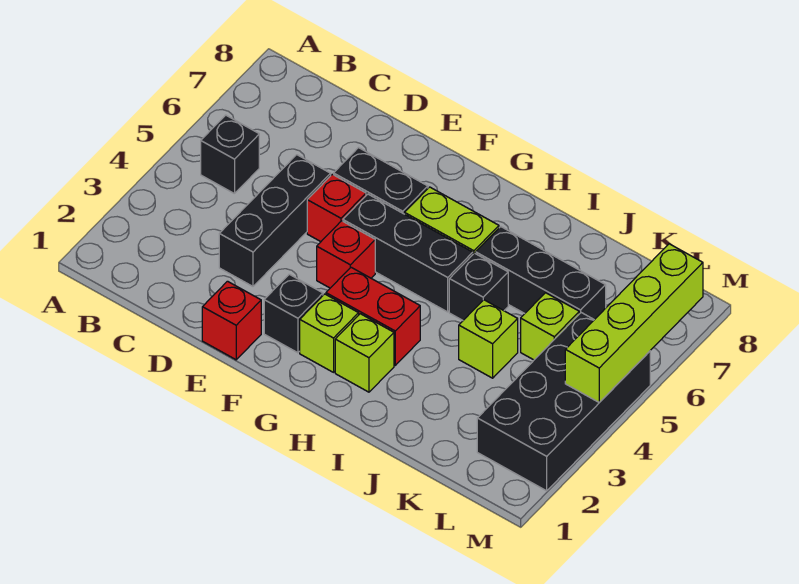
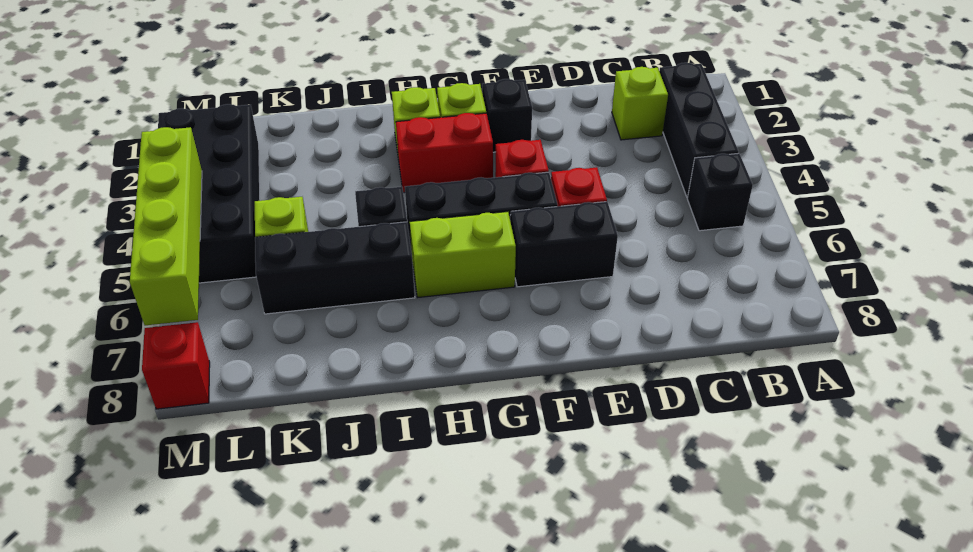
black brick D3:D5 level 1 -> black brick B2:B4 level 1
red brick E1 level 1 -> red brick M8 level 1
lime brick J4 level 1 -> lime brick C2 level 1

